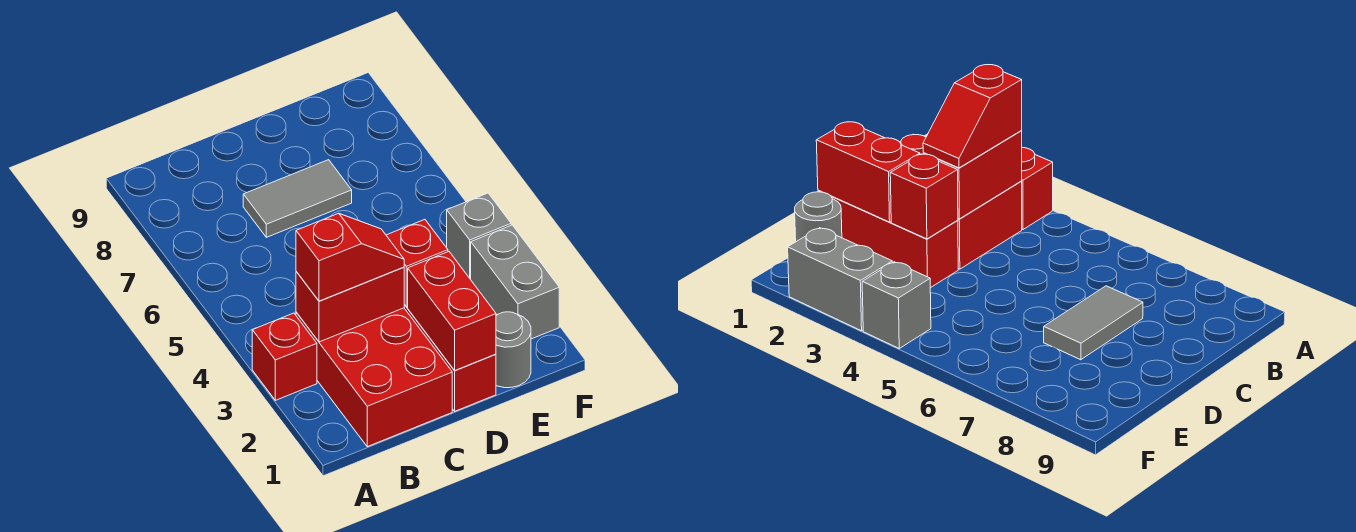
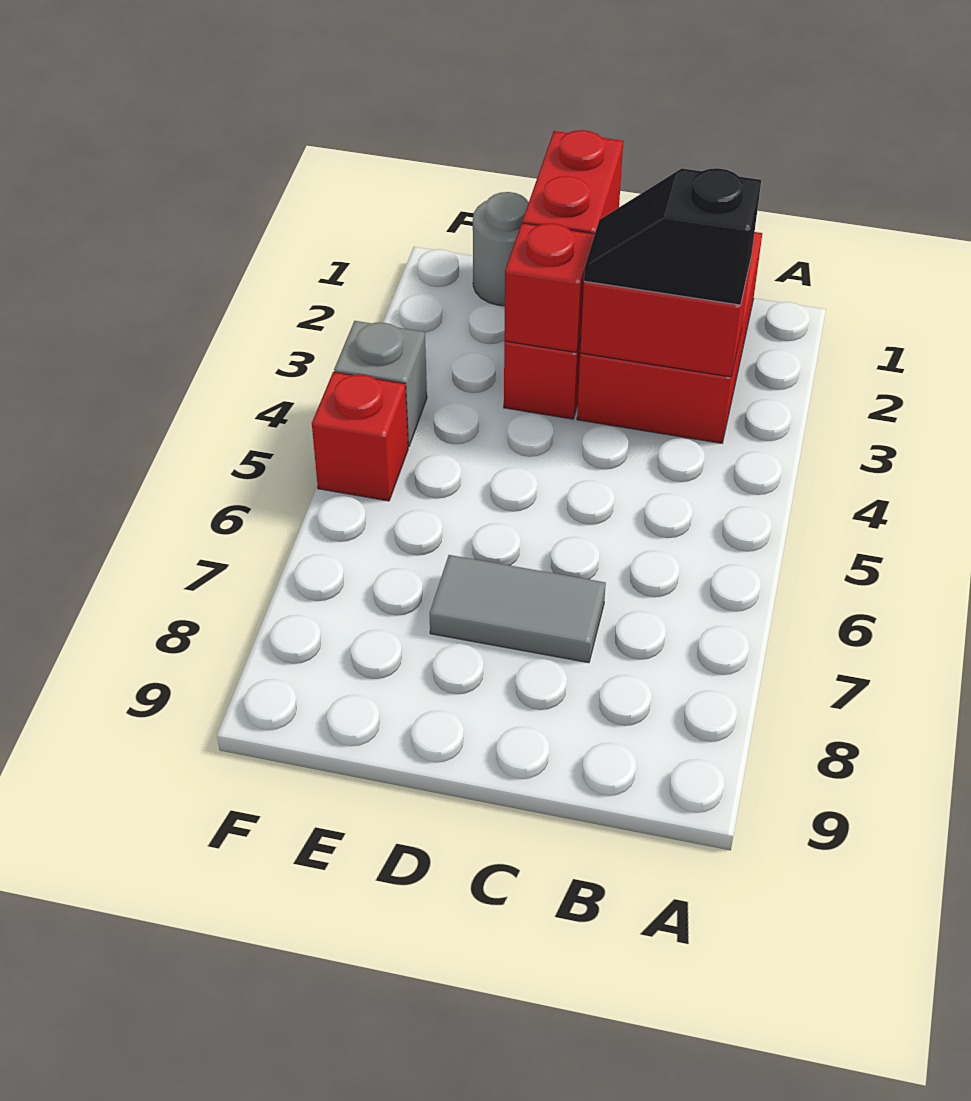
red brick A3 level 1 -> red brick F5 level 1
red slope B3:C3 level 3 top B -> black slope B3:C3 level 3 top B
grey brick F2:F3 level 1 -> none

